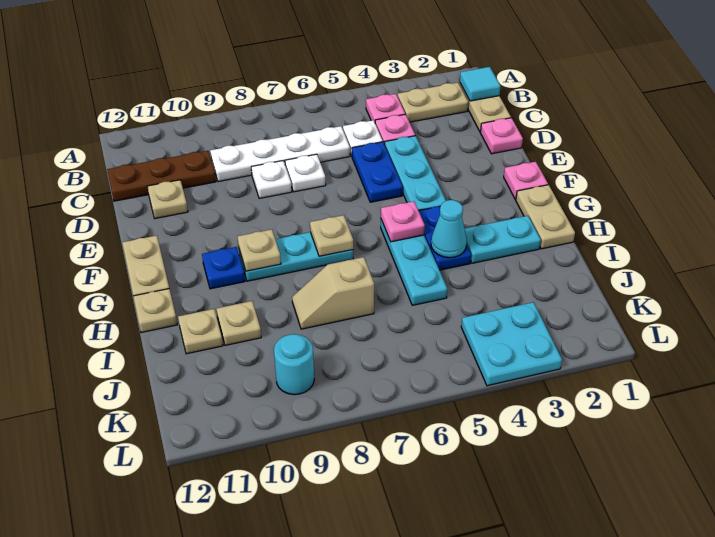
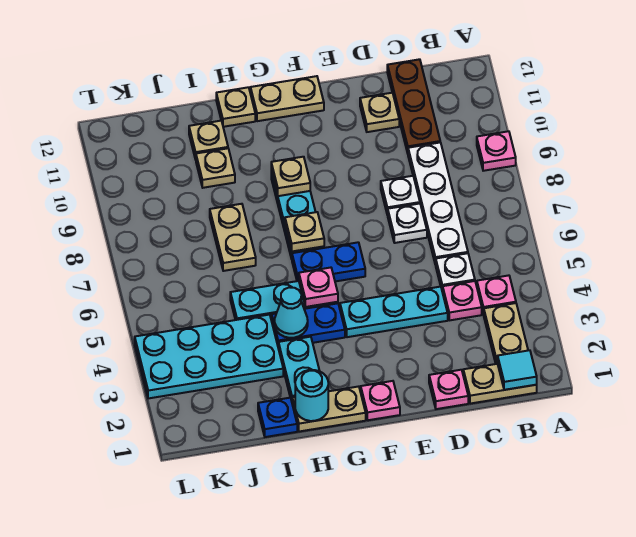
none -> pink plate A9 level 1
blue plate D5:E5 level 1 -> blue plate F6:G6 level 1
blue plate G10 level 1 -> blue plate I1 level 1
tan slope I7:I8 level 1 top 7 -> tan plate I7:I8 level 1
cyan plate K3:L4 level 1 -> cyan plate I3:L4 level 1
cyan round brick K9 level 1 -> cyan round brick H1 level 2

